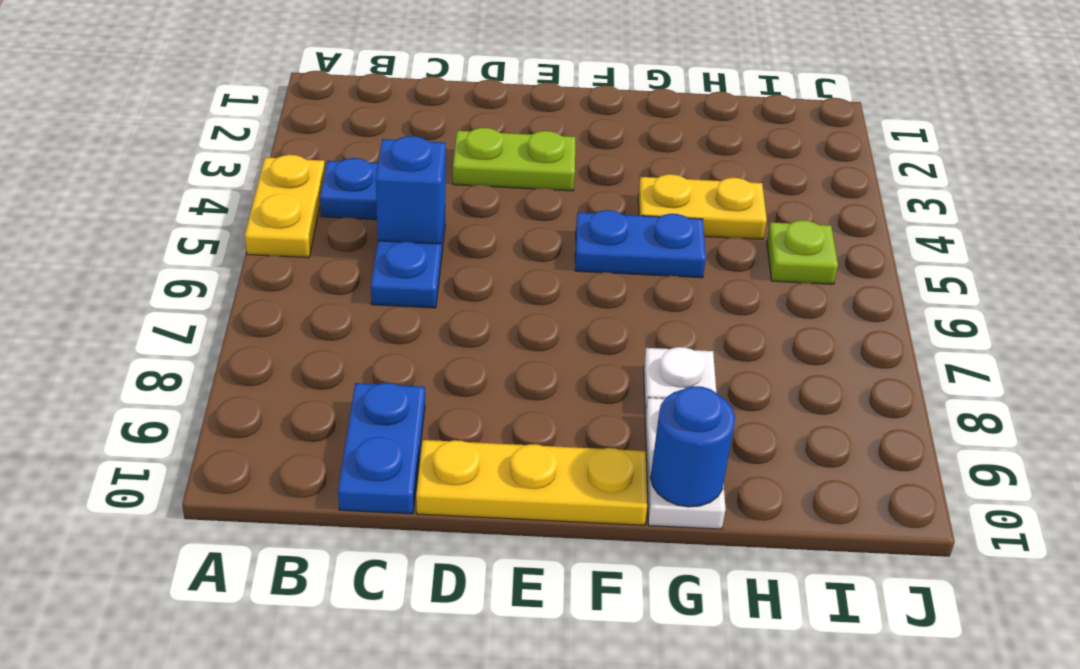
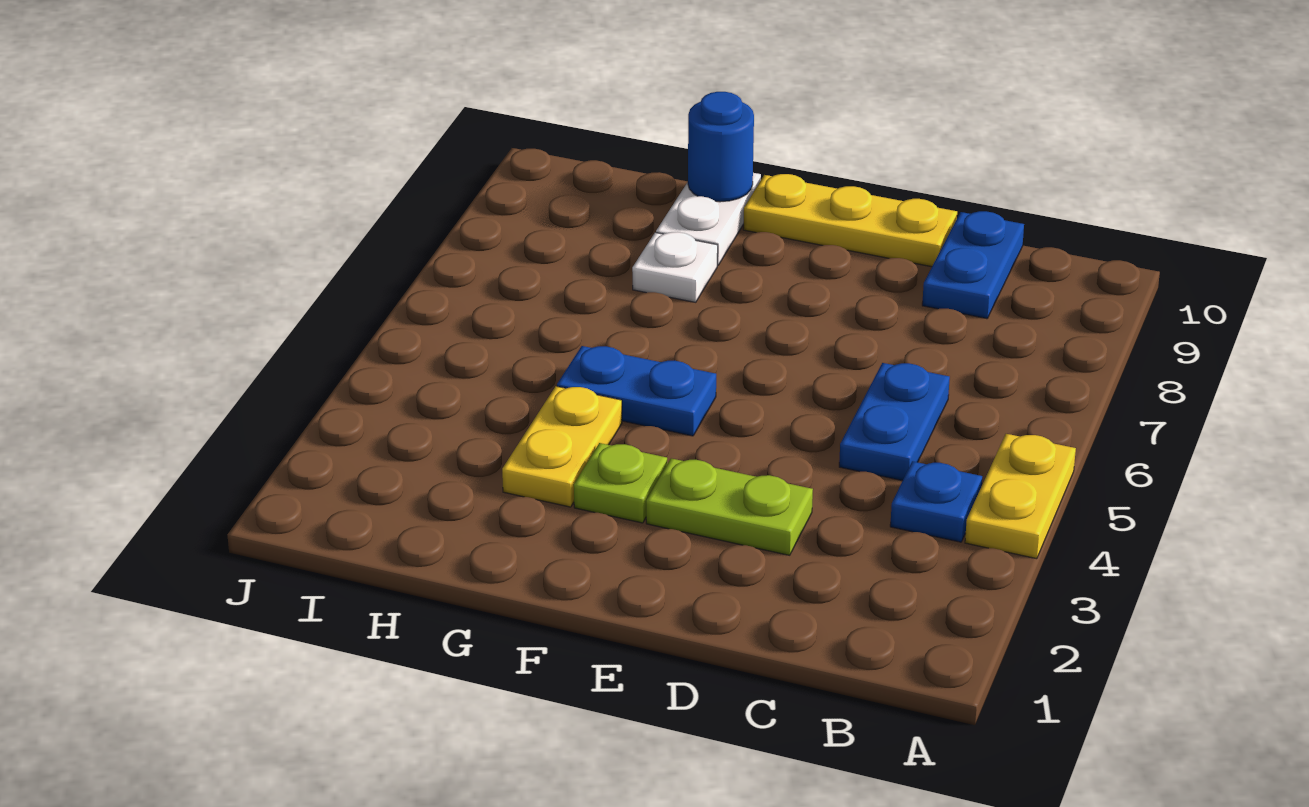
blue brick C5 level 2 -> none
yellow plate G4:H4 level 1 -> yellow plate G3:G4 level 1
lime plate I5 level 1 -> lime plate F3 level 1

